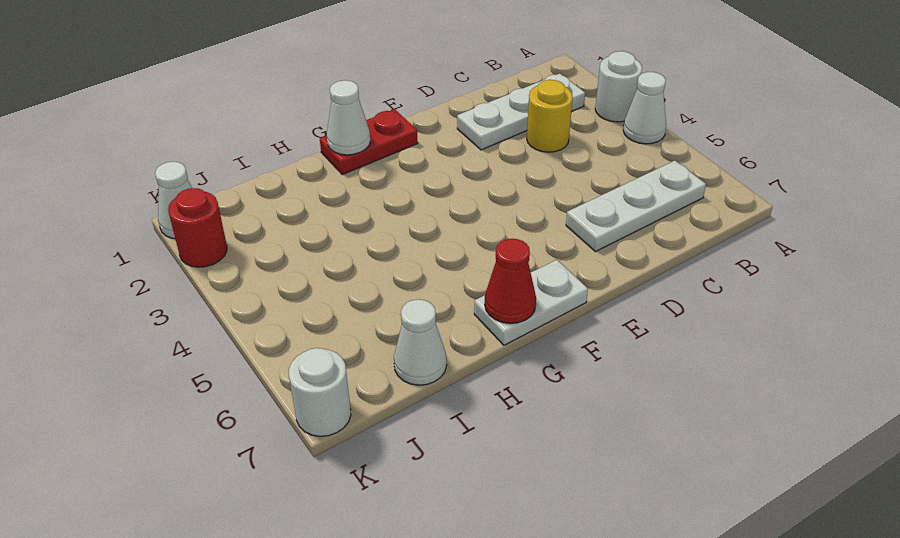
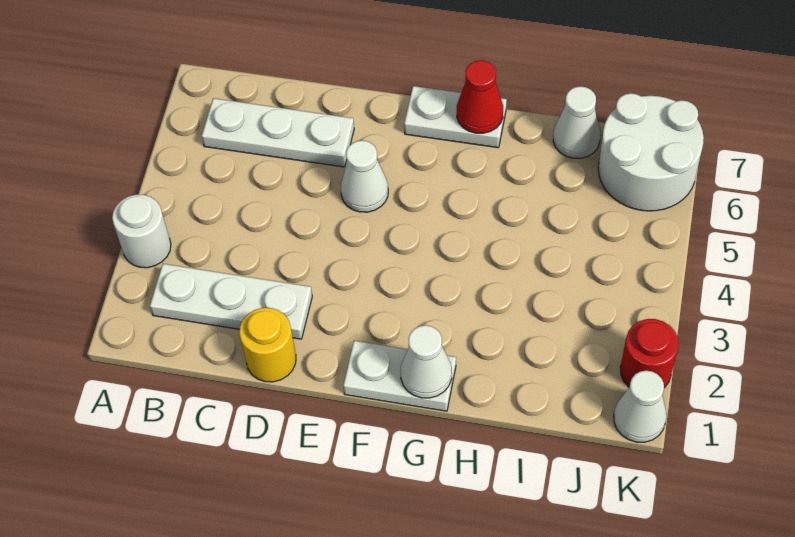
white cone A4 level 1 -> white cone E5 level 1
yellow round brick C3 level 1 -> yellow round brick D1 level 1
red plate F1:G1 level 1 -> white plate F1:G1 level 1
white round brick K7 level 1 -> white round brick J6:K7 level 1

